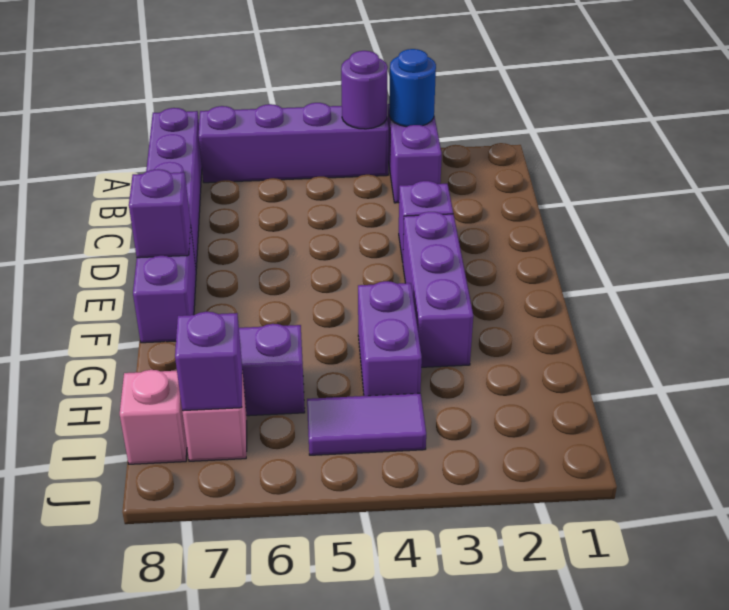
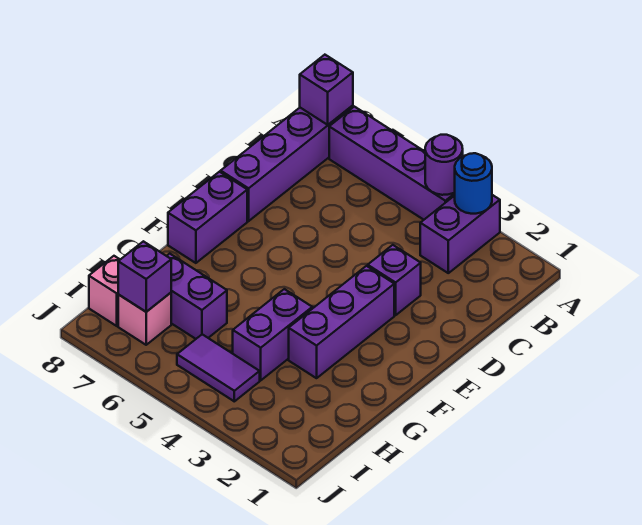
purple brick E8 level 2 -> purple brick A8 level 2

